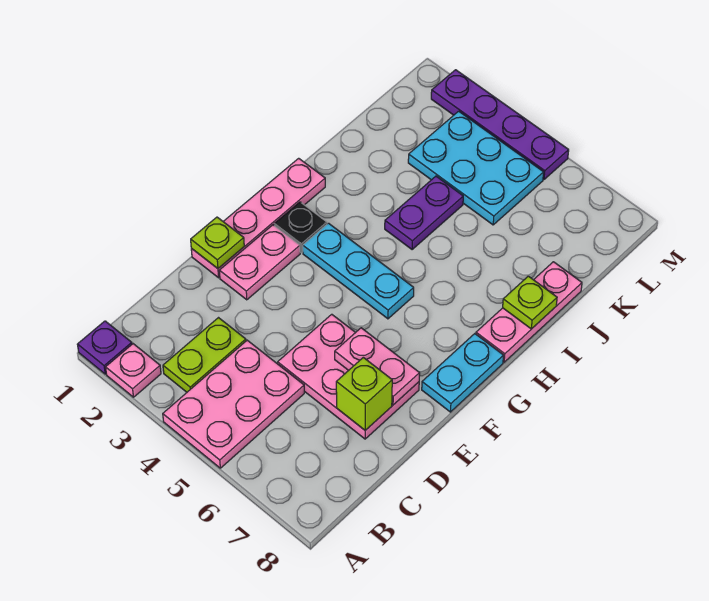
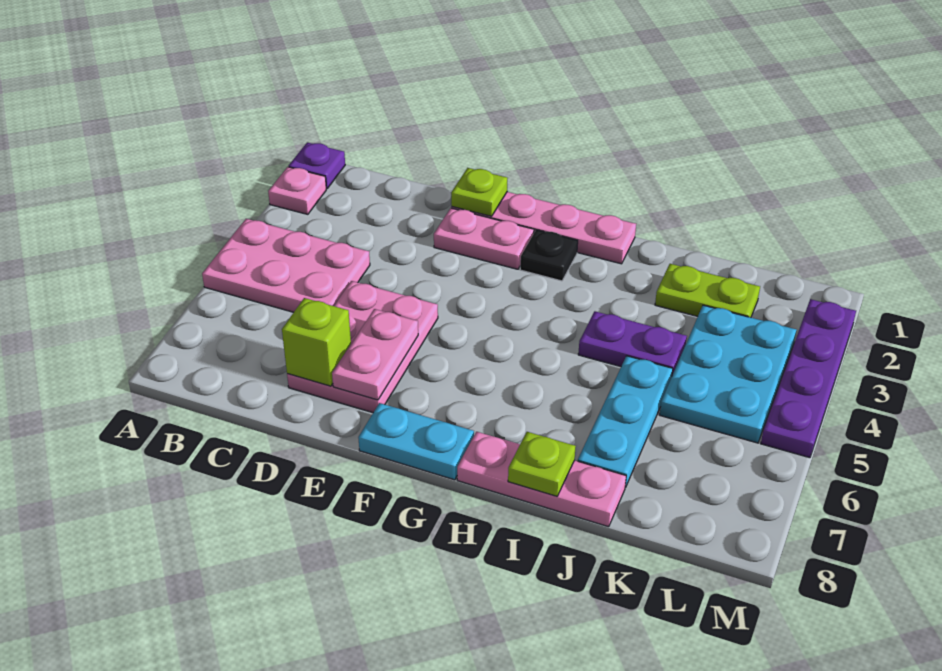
lime plate B3:C3 level 1 -> lime plate J2:K2 level 1
cyan plate G3:G5 level 1 -> cyan plate J5:J7 level 1

